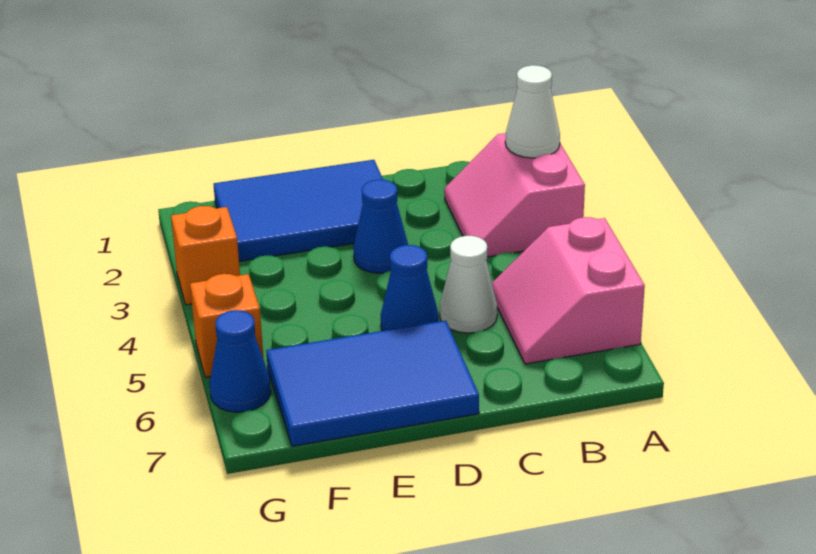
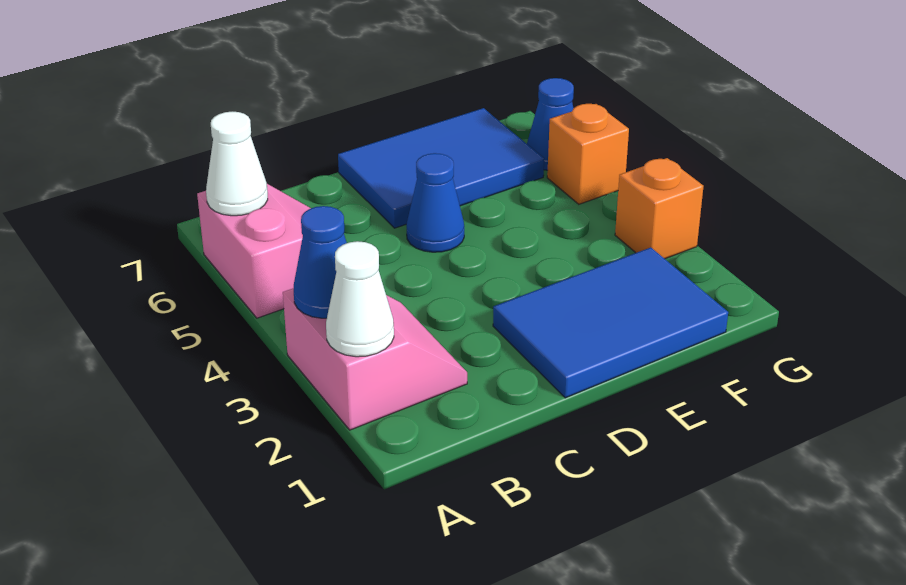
white cone C5 level 1 -> white cone A6 level 2
blue cone D3 level 1 -> blue cone A3 level 2

